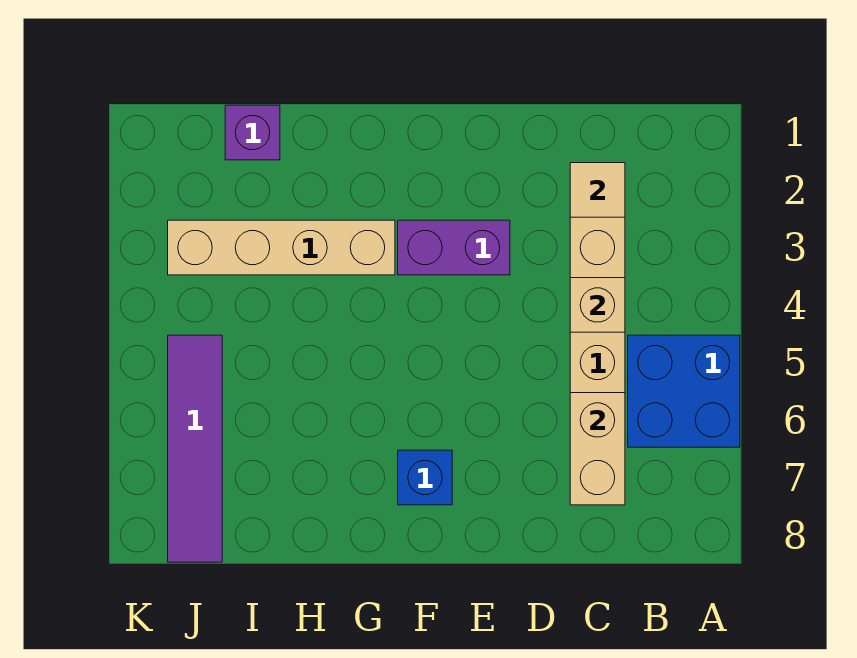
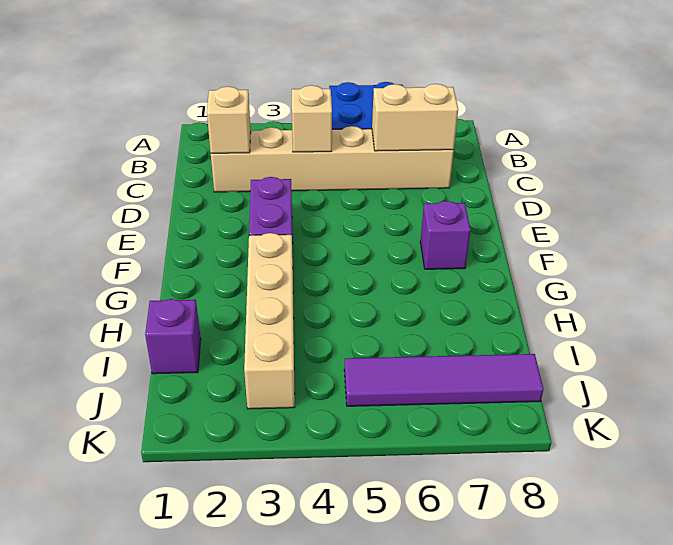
tan tile C2 level 2 -> tan brick C2 level 2
blue brick F7 level 1 -> purple brick F7 level 1

